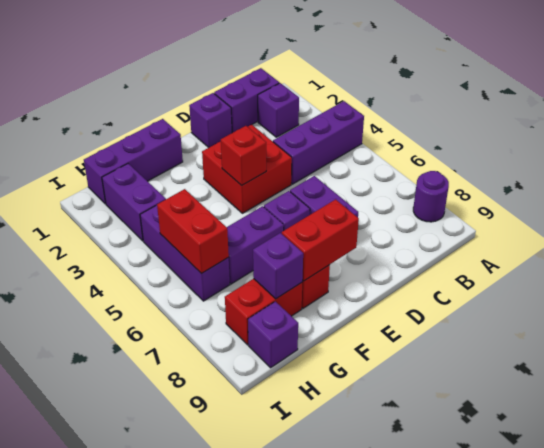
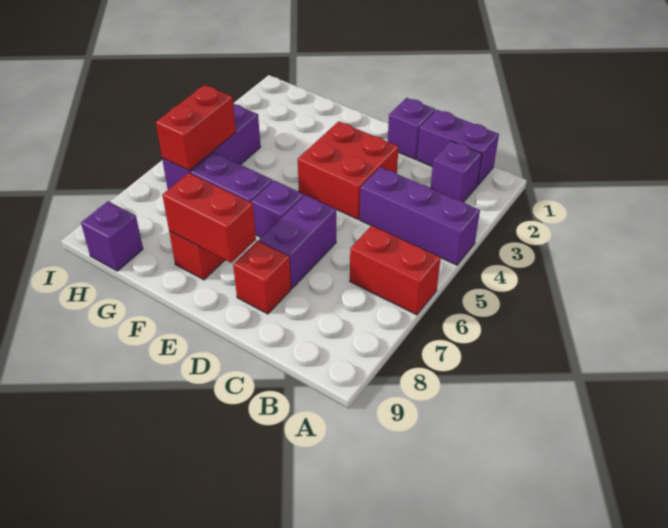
purple round brick A8 level 1 -> none
red brick E4 level 2 -> red brick D8 level 1
purple brick F1:H1 level 1 -> none
red brick G8:H8 level 1 -> red brick A6:B6 level 1
purple brick G8 level 2 -> none
purple brick H2:H3 level 1 -> none

